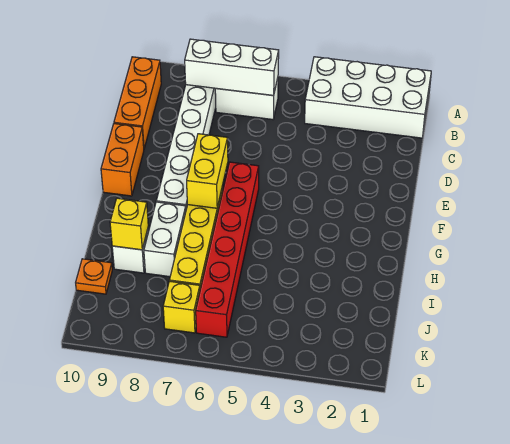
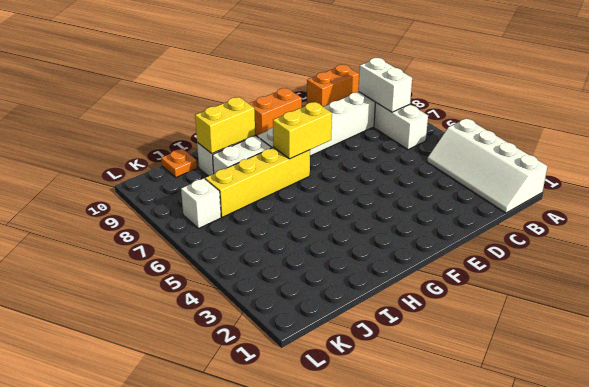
white brick A1:B4 level 1 -> white slope A1:B4 level 1 top A
white brick B6:B8 level 2 -> white brick B7:B8 level 2
orange brick B10:D10 level 1 -> orange brick B10:C10 level 1
red brick F6:K6 level 1 -> none
yellow brick I9 level 2 -> yellow brick H9:I9 level 2
yellow brick K7 level 1 -> white brick K7 level 1

